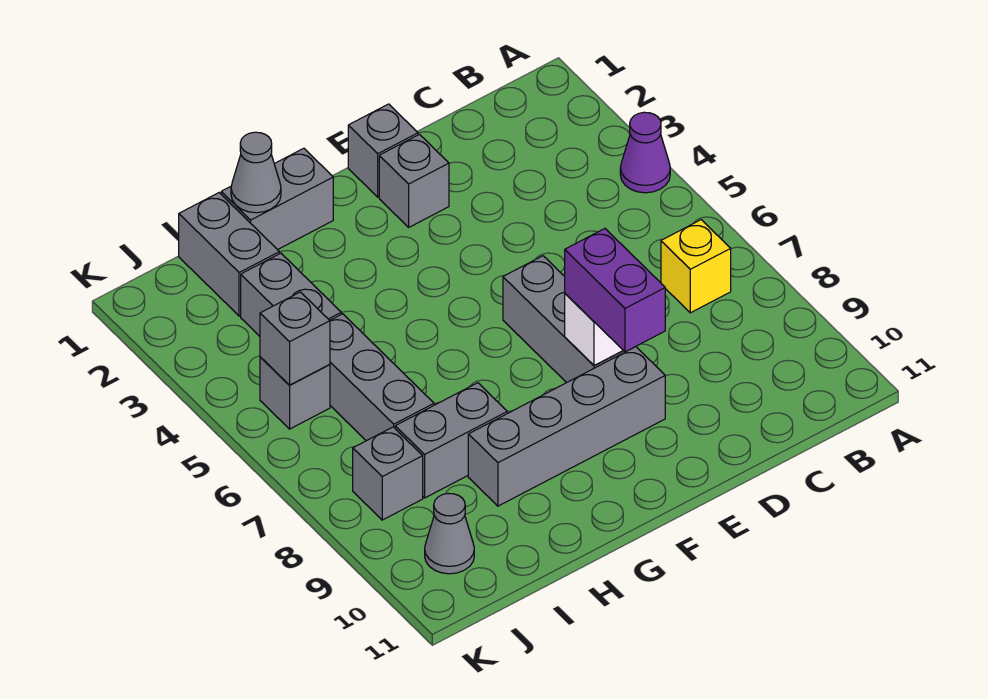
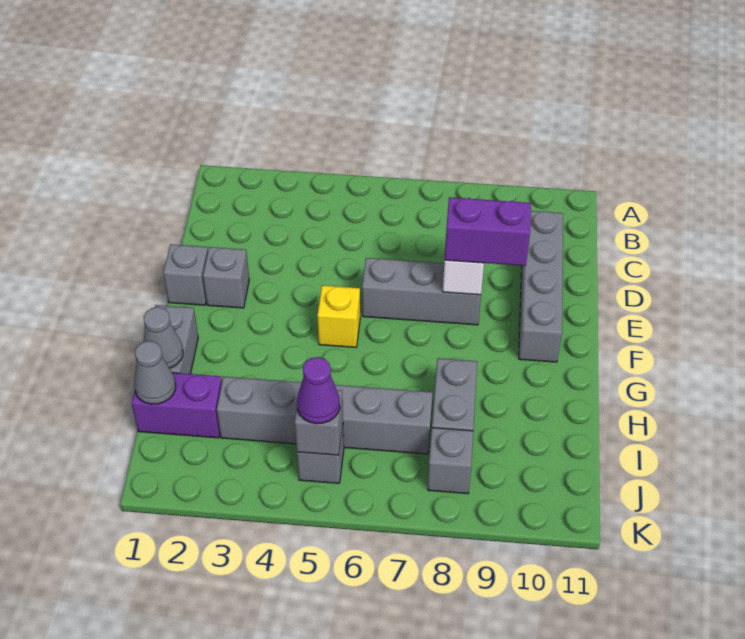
purple cone A4 level 1 -> purple cone J5 level 3
yellow brick B7 level 1 -> yellow brick F5 level 1
grey brick E9:H9 level 1 -> grey brick C10:F10 level 1
grey brick I1:I2 level 1 -> purple brick I1:I2 level 1
grey cone J10 level 1 -> grey cone I1 level 2

